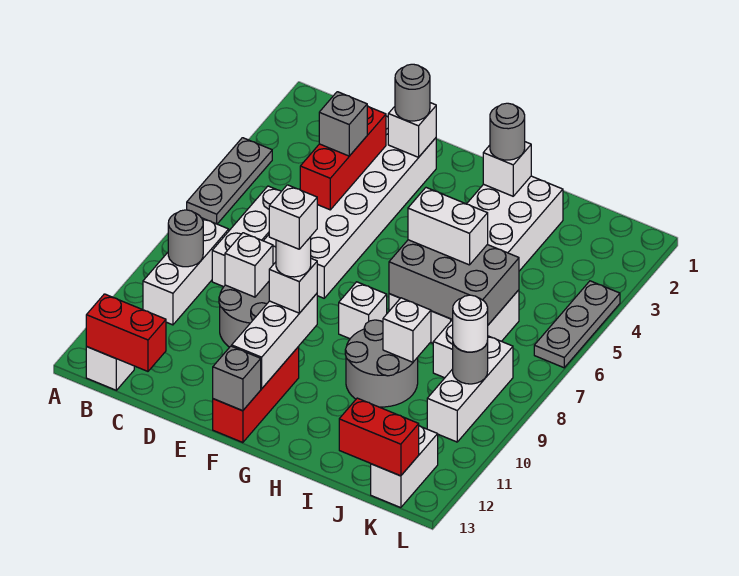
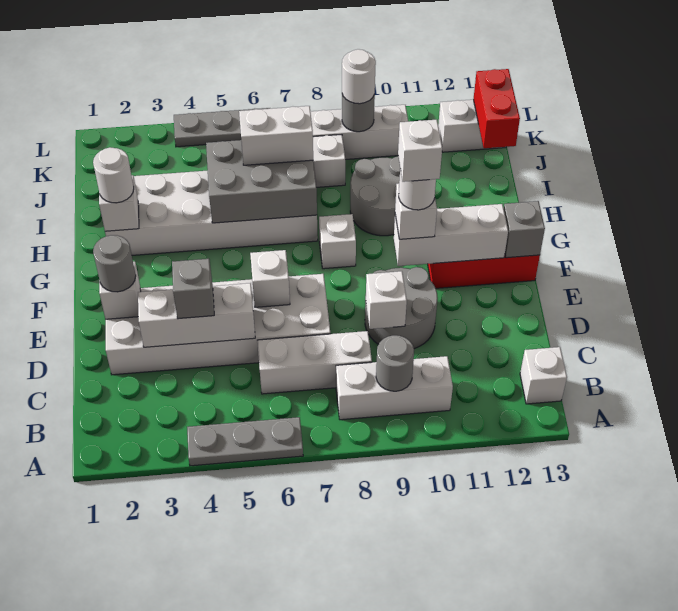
red brick B13:C13 level 2 -> none
red brick D3:D5 level 2 -> white brick D3:D5 level 2
grey round brick H2 level 3 -> white round brick H2 level 3
grey brick H6:J7 level 2 -> grey brick H5:I7 level 2
white brick H6:I6 level 3 -> white brick I6:I7 level 3
white brick I9 level 2 -> white brick E6 level 2

